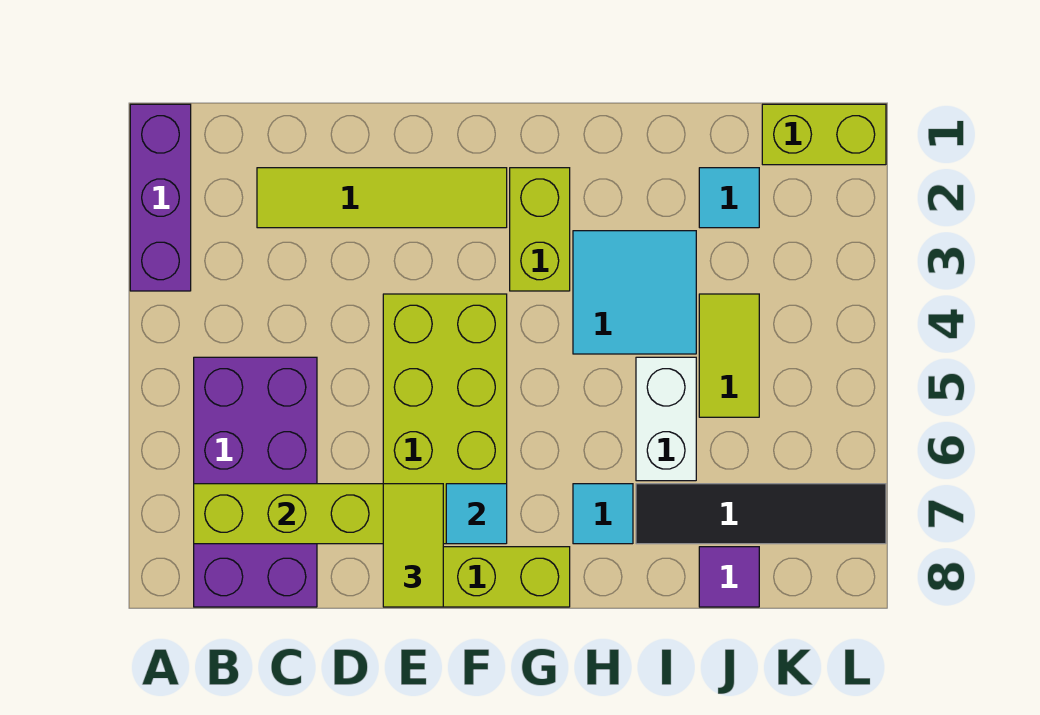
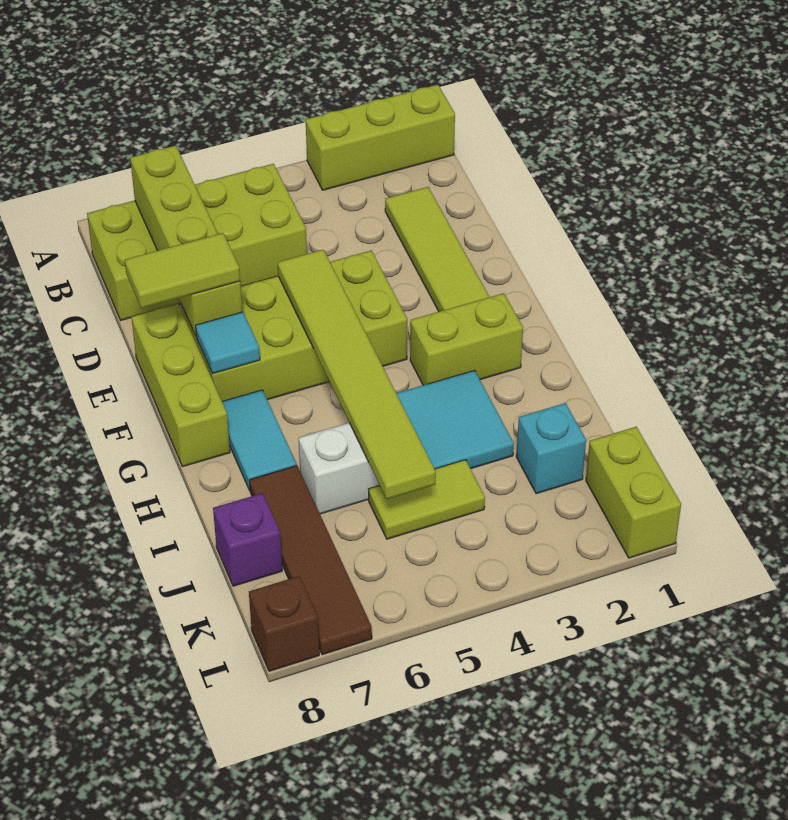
purple brick A1:A3 level 1 -> lime brick A1:A3 level 1
purple brick B5:C8 level 1 -> lime brick B5:C8 level 1
none -> lime tile E5:J5 level 2
cyan tile H7 level 1 -> cyan tile G7:H7 level 1
black tile I7:L7 level 1 -> brown tile I7:L7 level 1
cyan tile J2 level 1 -> cyan brick J2 level 1
purple tile J8 level 1 -> purple brick J8 level 1
none -> brown brick L8 level 1

